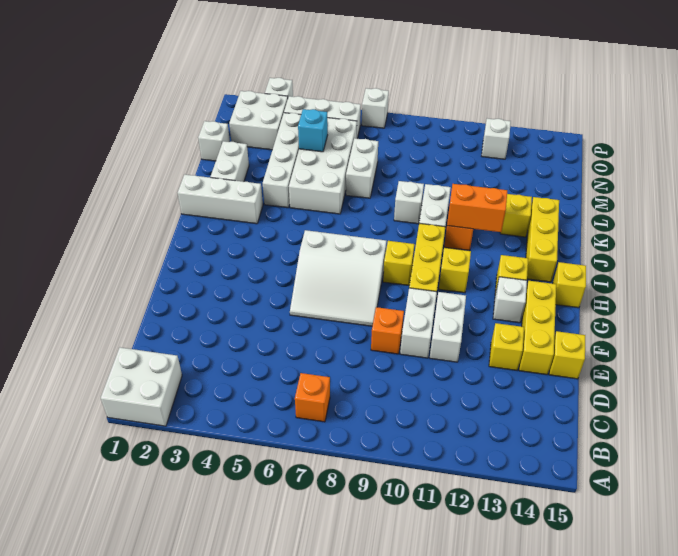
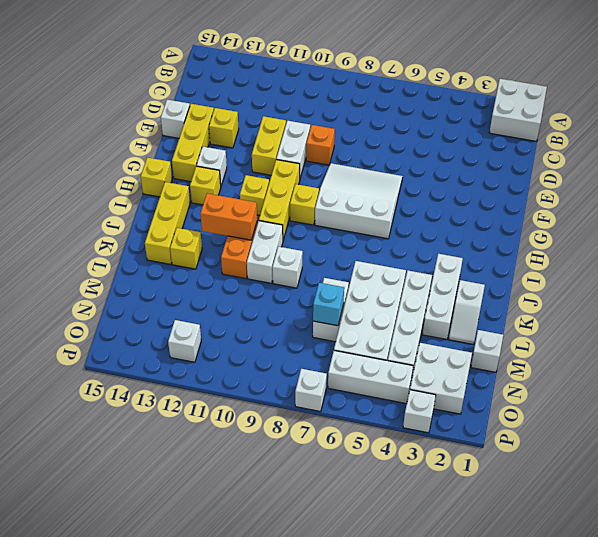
orange brick B7 level 1 -> none
white brick E11:F11 level 1 -> yellow brick E11:F11 level 1
yellow brick E15 level 1 -> white brick E15 level 1
white brick J1:J3 level 1 -> white brick J3:L3 level 1
white brick K2:L2 level 1 -> white slope K2:L2 level 1 top K
cyan brick M5 level 2 -> cyan brick M7 level 2

